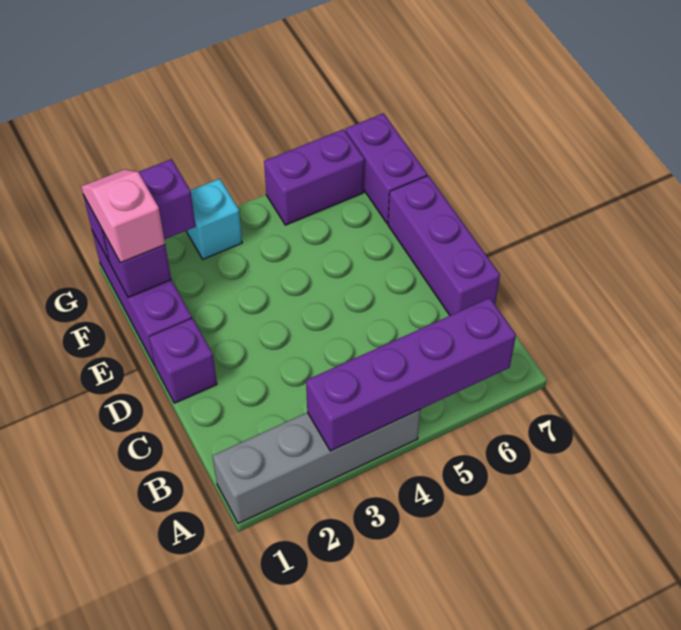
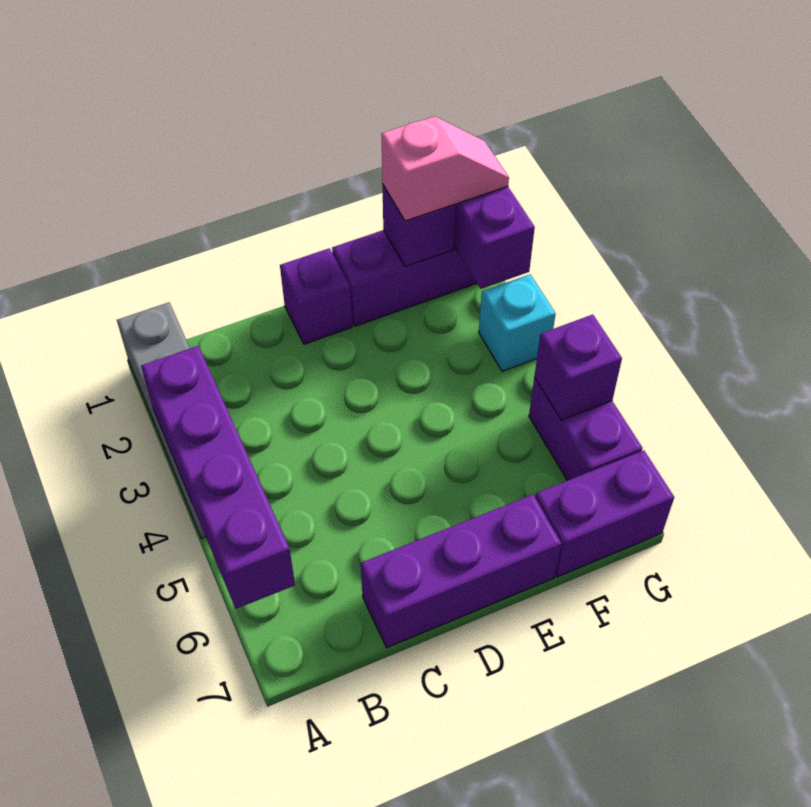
none -> purple brick G5 level 2

